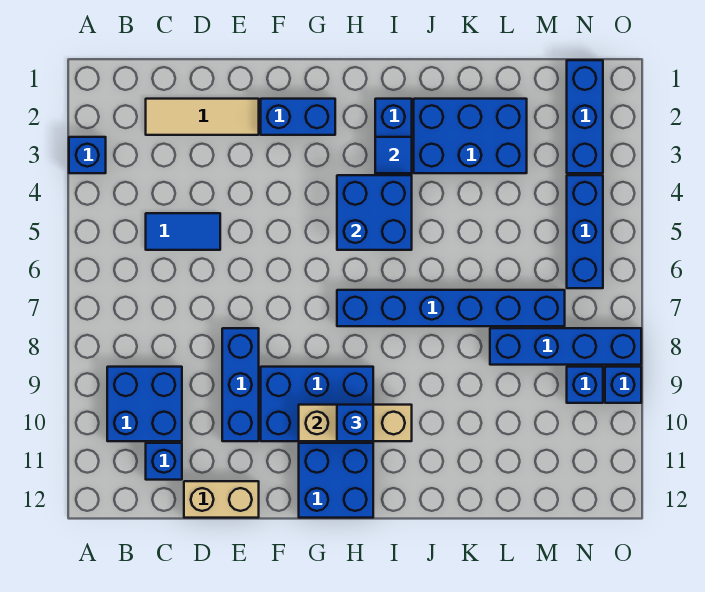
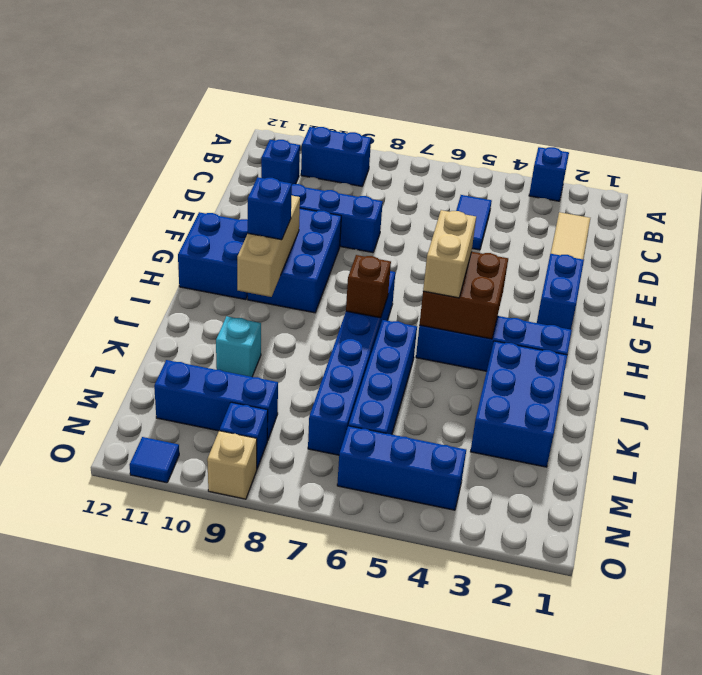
blue brick B9:C10 level 1 -> blue brick B9:B10 level 1
tan brick D12:E12 level 1 -> tan brick H5:I5 level 3
blue brick H4:I5 level 2 -> brown brick H4:I5 level 2
blue tile I3 level 2 -> blue tile O11 level 1
none -> brown brick I7 level 2
none -> cyan brick K10 level 1
blue brick L8:O8 level 1 -> blue brick J6:M6 level 1
blue brick N1:N3 level 1 -> blue brick M9:M11 level 1
blue brick O9 level 1 -> tan brick O9 level 1

